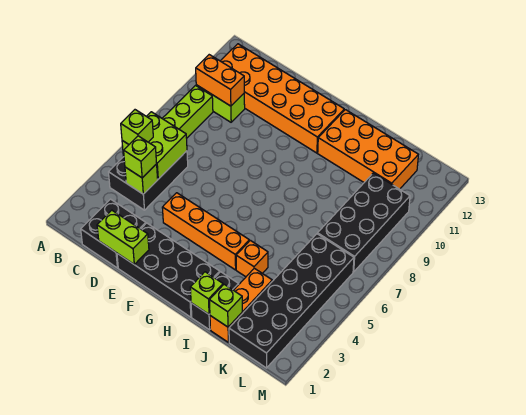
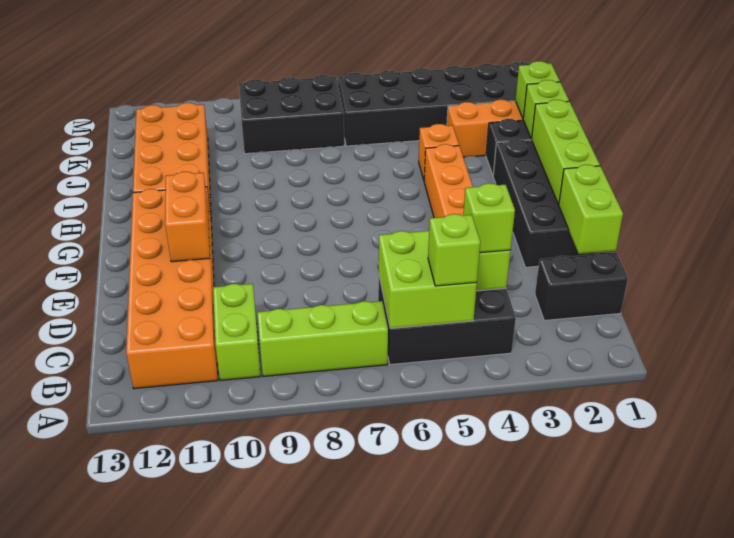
orange brick B10:C10 level 2 -> orange brick E11:F11 level 2
black brick C1:D2 level 1 -> black brick C1:C2 level 1
none -> lime brick F1:H1 level 2
black brick K7:L10 level 1 -> black brick K7:L9 level 1

